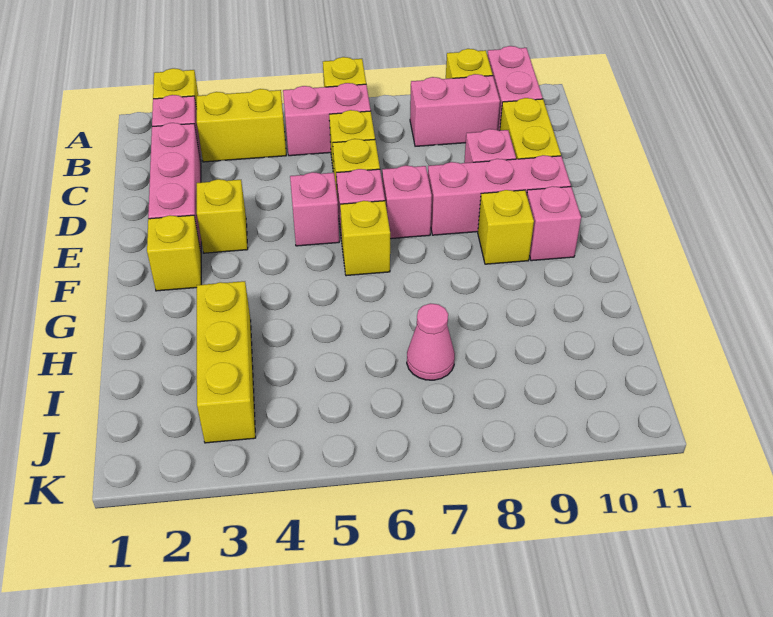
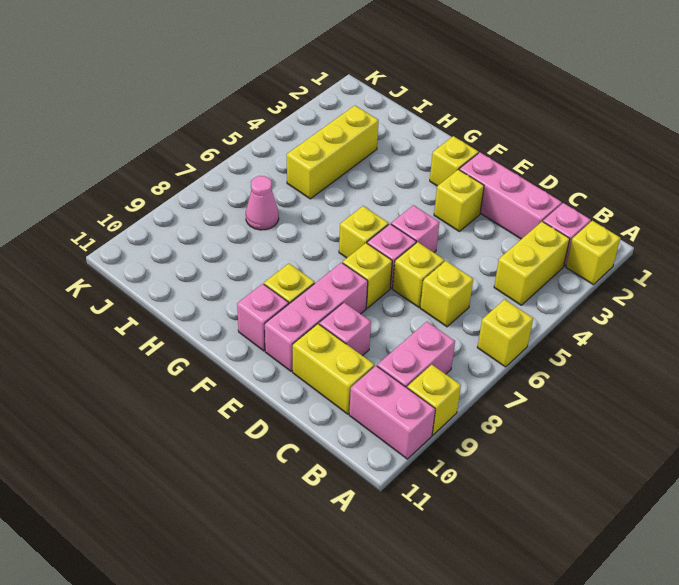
pink brick B5:B6 level 1 -> none
pink brick E7 level 1 -> yellow brick E7 level 1
yellow brick H3:J3 level 1 -> yellow brick I3:I5 level 1

